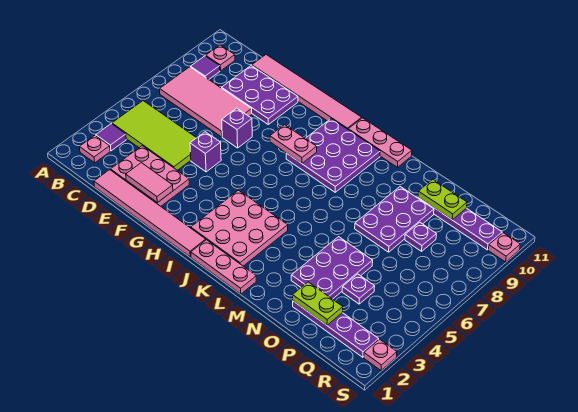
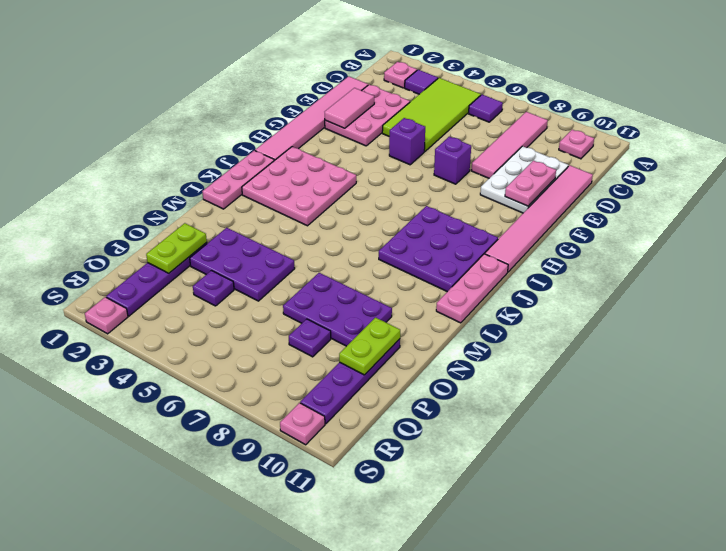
pink tile B7:E8 level 1 -> pink tile B8:E8 level 1
purple tile B9 level 1 -> purple tile B6 level 1
purple plate D9:F10 level 1 -> white plate D9:F10 level 1
pink plate H8:I8 level 2 -> pink plate E10:F10 level 2

